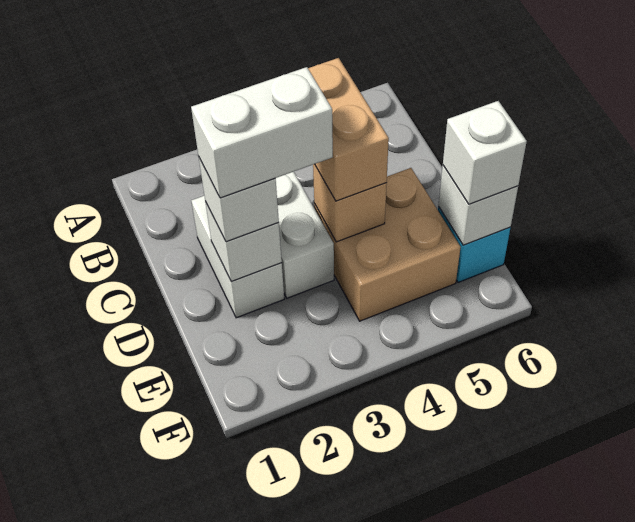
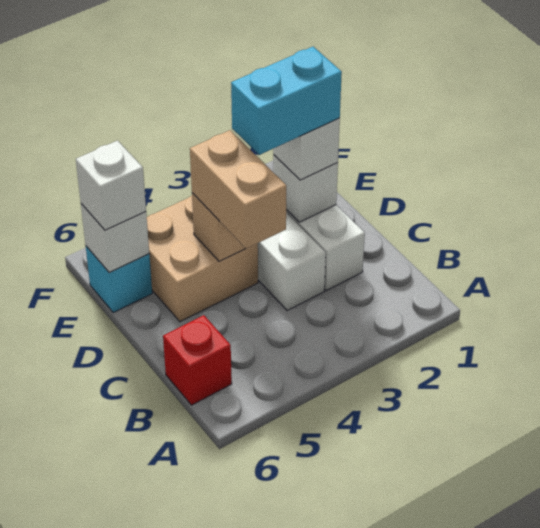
none -> red brick B6 level 1
white brick D2:D3 level 4 -> cyan brick D2:D3 level 4

